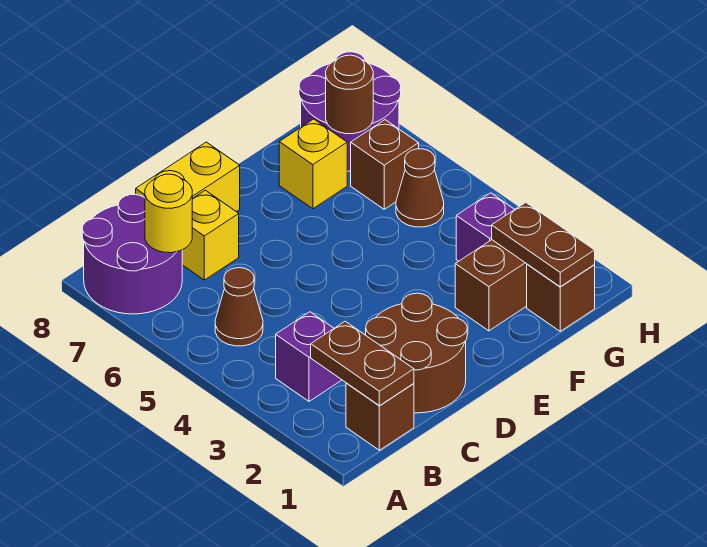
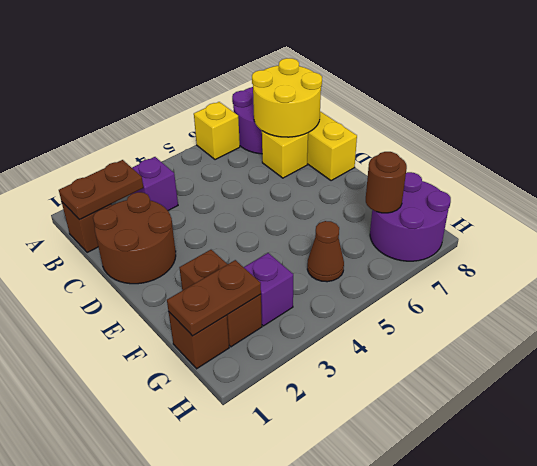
brown cone B5 level 1 -> none
yellow round brick B7 level 2 -> yellow round brick B7:C8 level 2
yellow brick F7 level 1 -> yellow brick A6 level 1
brown brick G6 level 1 -> none

